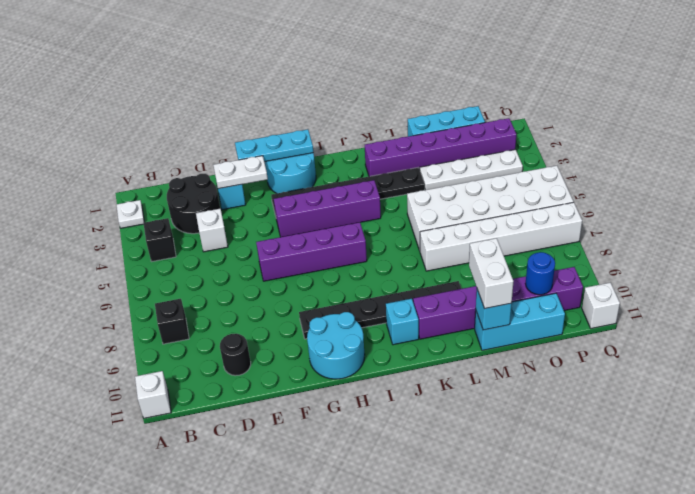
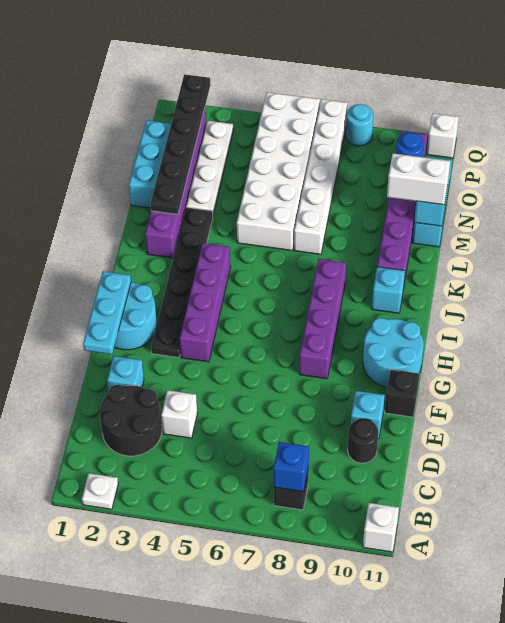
black brick B4 level 1 -> black brick F11 level 1
none -> blue brick B8 level 2
white plate E2:F2 level 2 -> none
none -> cyan brick E10 level 1
purple brick F6:I6 level 1 -> purple brick G8:J8 level 1
black plate G9:L9 level 1 -> black plate L2:Q2 level 2
none -> cyan round brick Q8 level 1

